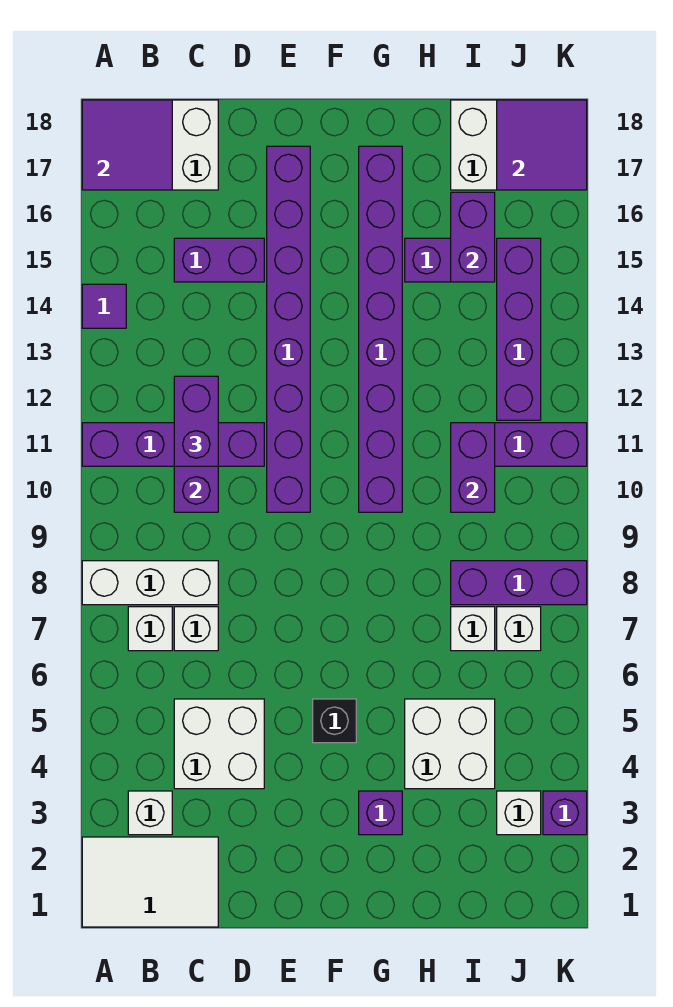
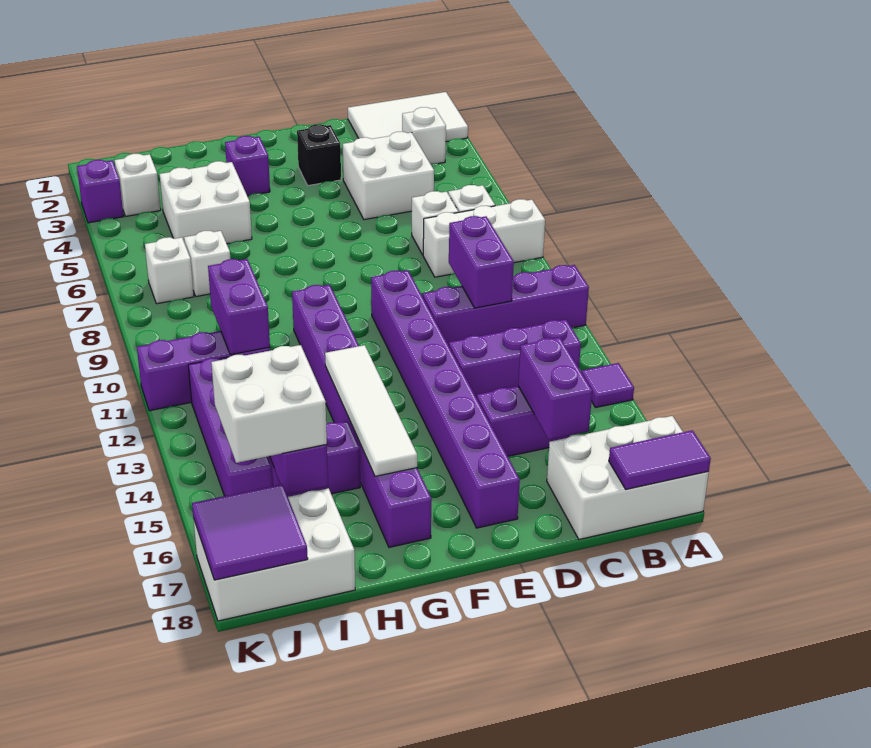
purple tile A17:B18 level 2 -> purple tile A18:B18 level 2
purple brick C11:C12 level 3 -> purple brick C15:C16 level 2
black brick F5 level 1 -> black brick E3 level 1
none -> white tile G13:G16 level 2
purple brick I8:K8 level 1 -> purple brick B13:D13 level 1
none -> white brick I15:J16 level 3

